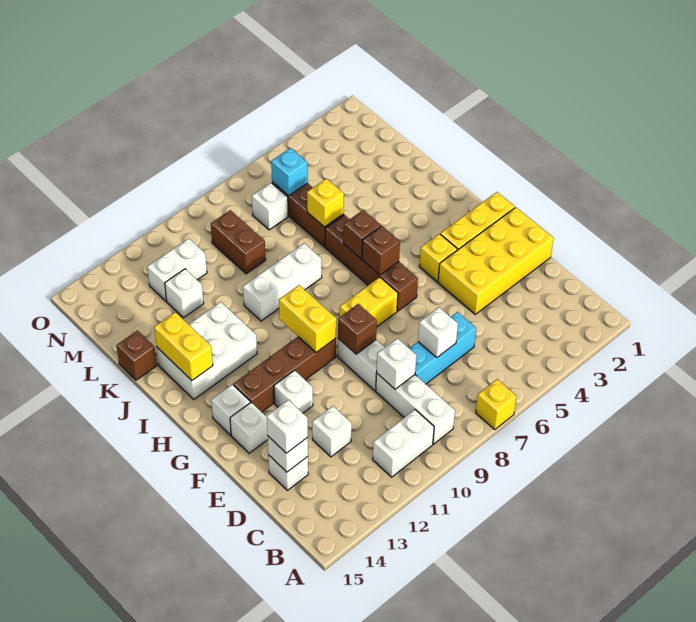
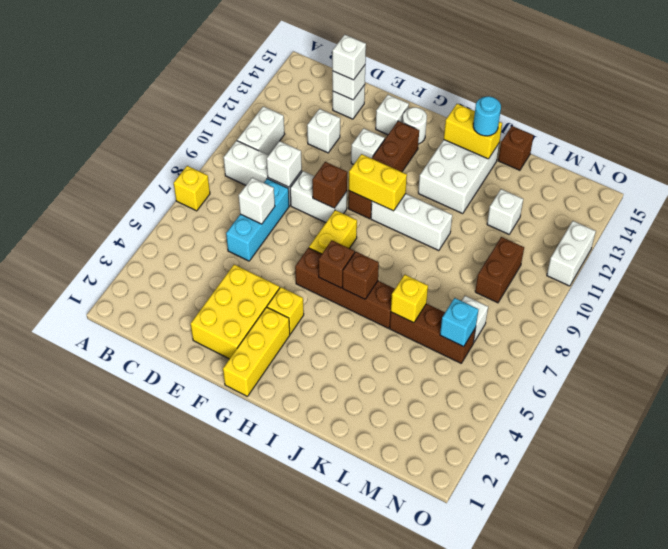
yellow brick E1:F4 level 1 -> yellow brick E2:F4 level 1
white brick G14 level 1 -> white round brick G14 level 1
white brick J8:J10 level 1 -> white brick H10:J10 level 1
none -> cyan round brick J14 level 3
brown brick L9:M9 level 1 -> brown brick M9:M10 level 1
white brick M11:M12 level 1 -> white brick O11:O12 level 1

